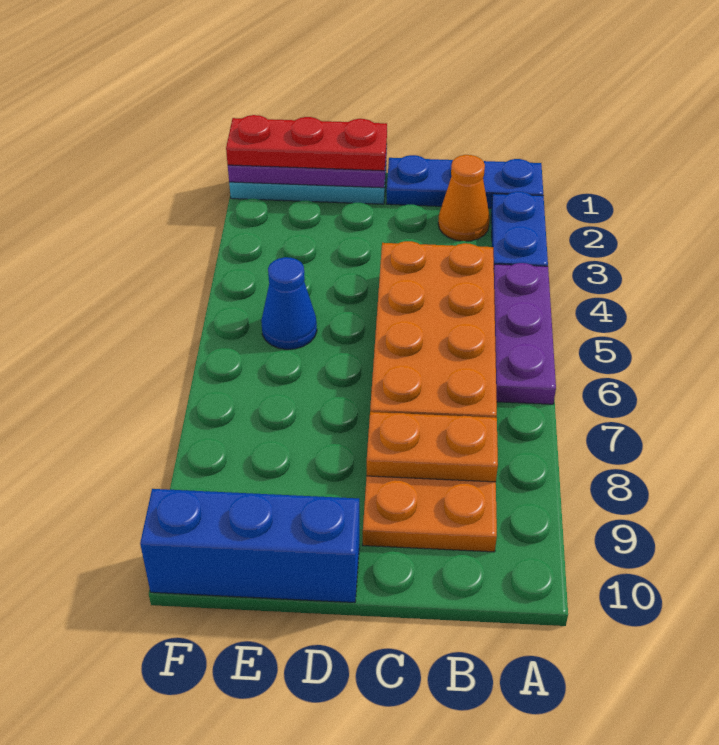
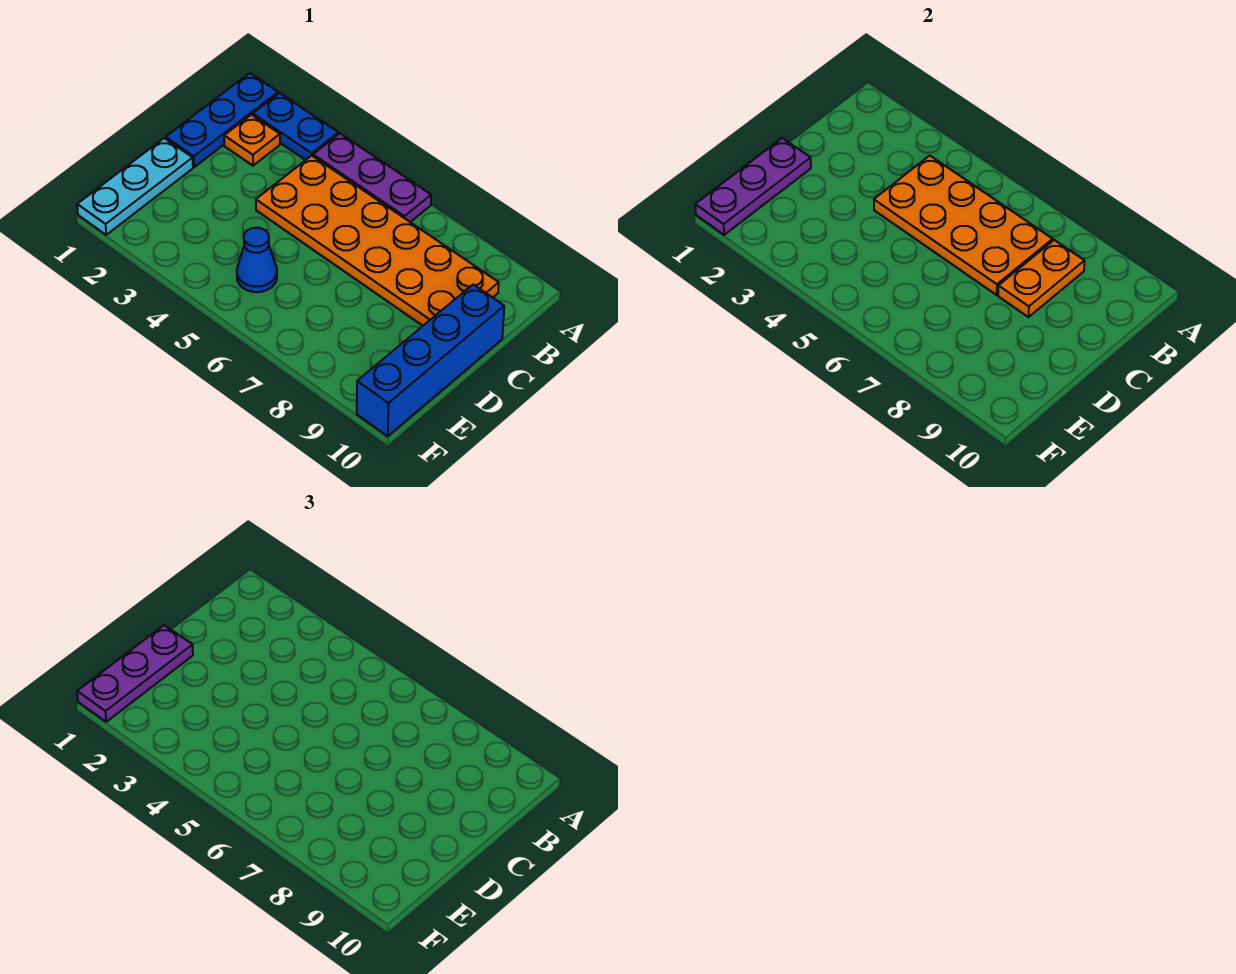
orange cone B2 level 1 -> orange plate B2 level 1
red plate D1:F1 level 3 -> purple plate D1:F1 level 3
blue brick D10:F10 level 1 -> blue brick C10:F10 level 1

